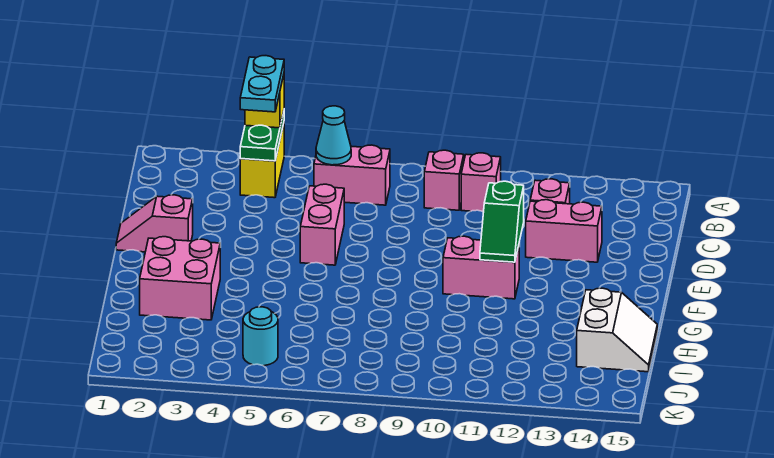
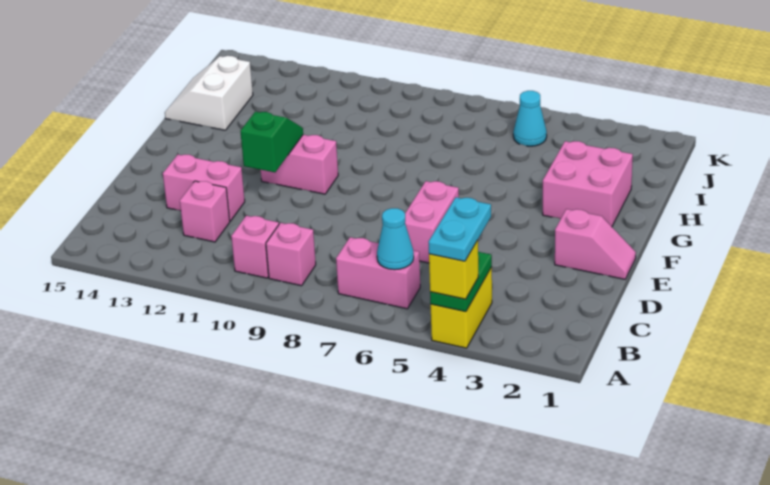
cyan round brick J5 level 1 -> cyan cone J5 level 1

